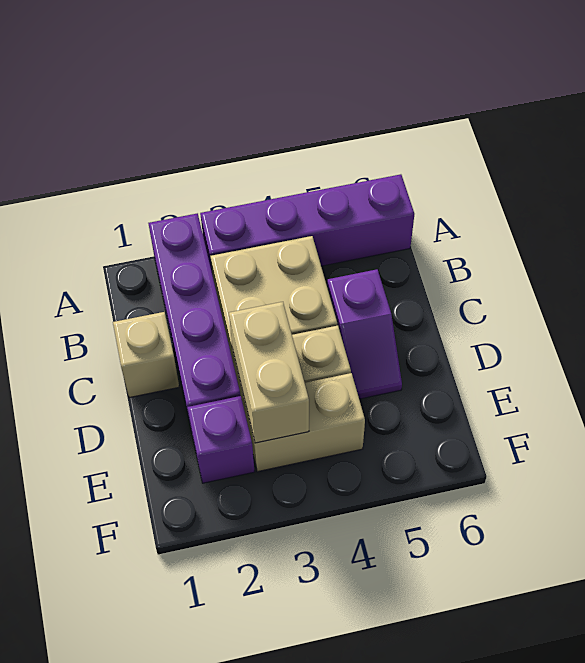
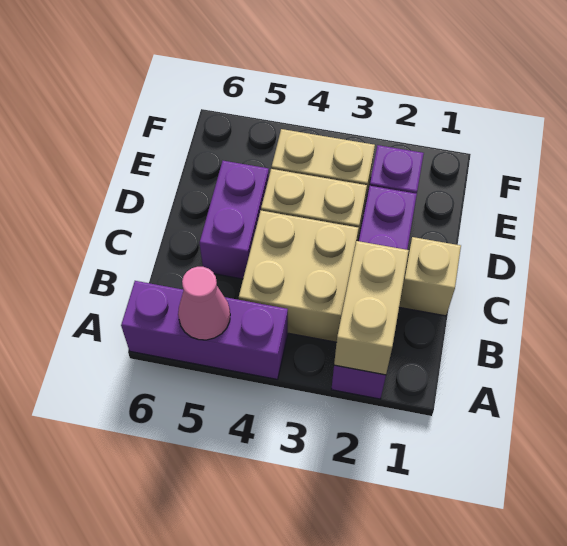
purple brick A3:A6 level 1 -> purple brick A4:A6 level 1
none -> pink cone A5 level 2
purple slope C5:D5 level 1 top C -> purple brick C5:D5 level 1
tan brick D3:E3 level 2 -> tan brick A2:B2 level 2

